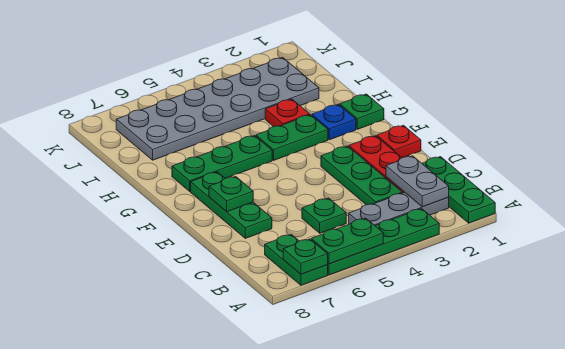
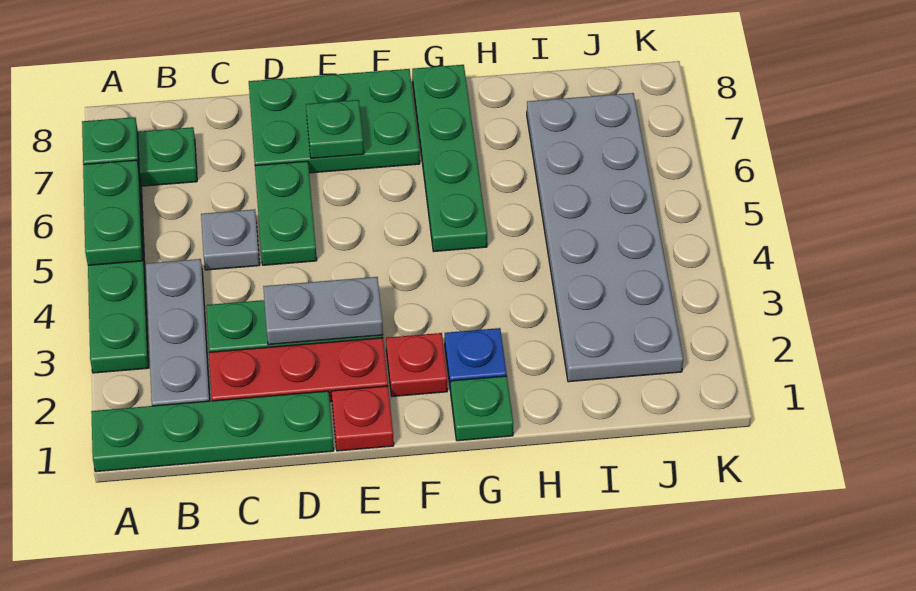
green plate A1:C1 level 1 -> green plate A1:D1 level 1
grey plate B2:C2 level 2 -> grey plate D3:E3 level 2
green plate C5 level 1 -> grey plate C5 level 1
green plate D7:F7 level 1 -> green plate D7:F8 level 1
green plate G3:G4 level 1 -> green plate D5:D6 level 1
green plate G5:G7 level 1 -> green plate G5:G8 level 1
red plate H3 level 1 -> red plate F2 level 1

